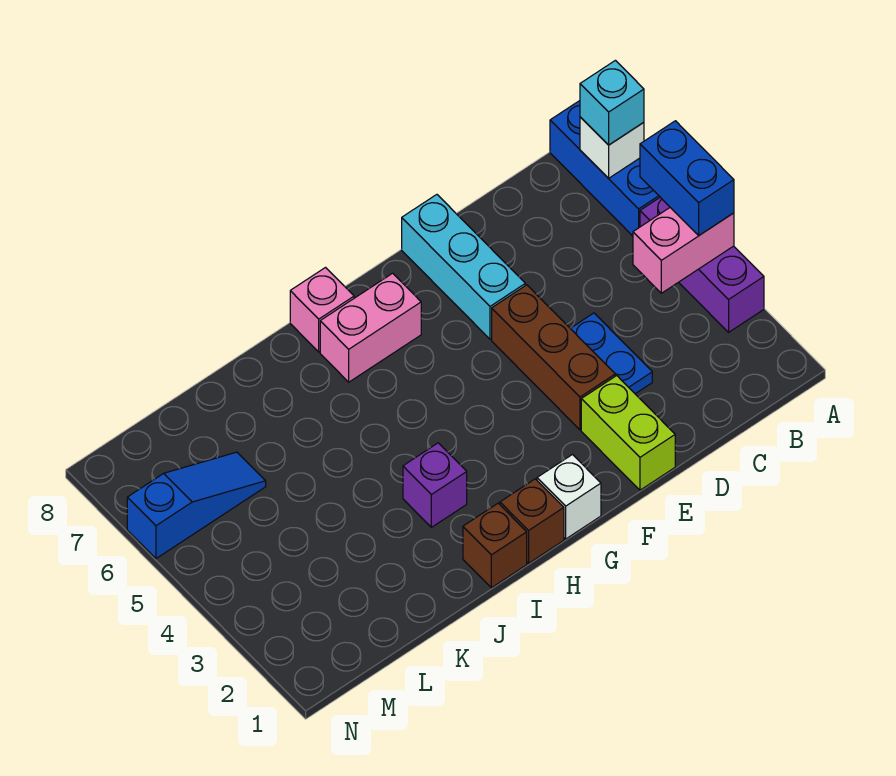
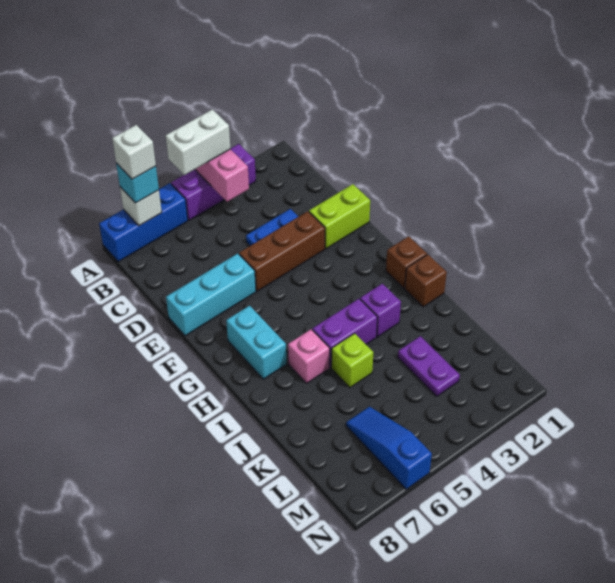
blue brick A4:A5 level 3 -> white brick A4:A5 level 3
white brick G1 level 1 -> white brick A7 level 4
pink brick G7:H7 level 1 -> cyan brick G7:H7 level 1
pink brick H8 level 1 -> pink brick I6 level 1
none -> purple brick I4:I5 level 1
none -> lime brick J5 level 1
none -> purple plate K3:L3 level 1

